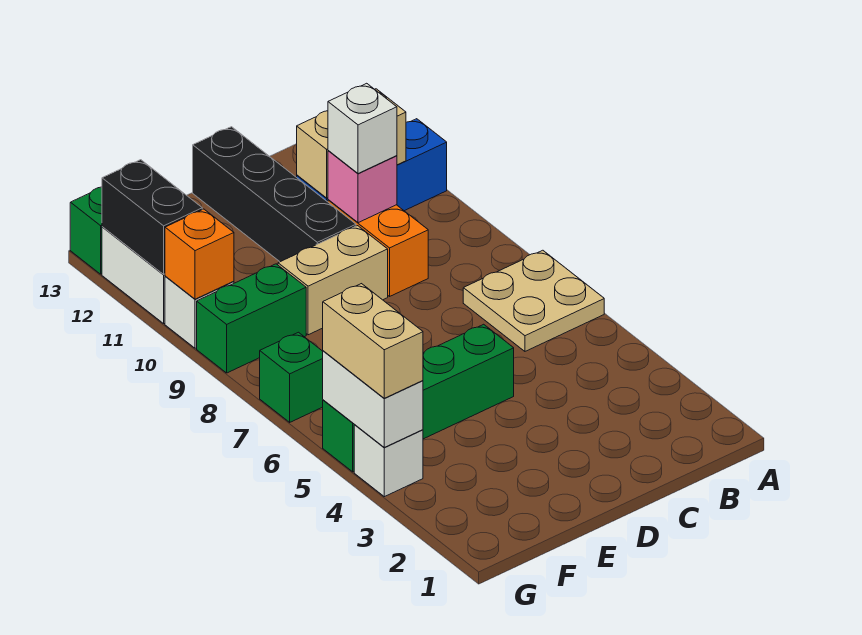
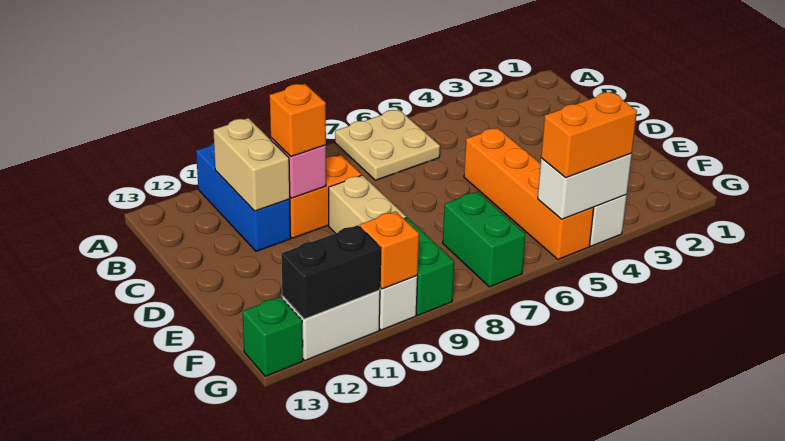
white brick C10 level 3 -> orange brick C10 level 3
green brick D5:G5 level 1 -> orange brick D5:G5 level 1
black brick D10:D13 level 1 -> none
tan brick G4:G5 level 3 -> orange brick G4:G5 level 3
green brick G7 level 1 -> green brick F7:G7 level 1

